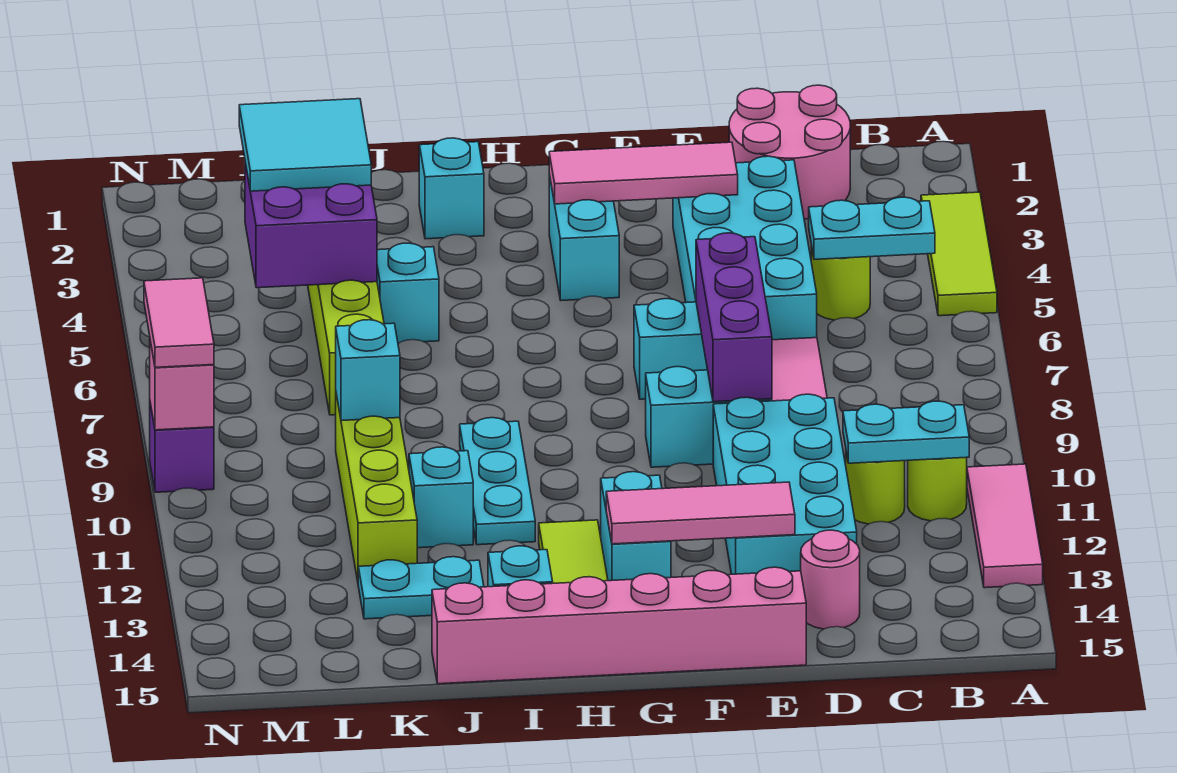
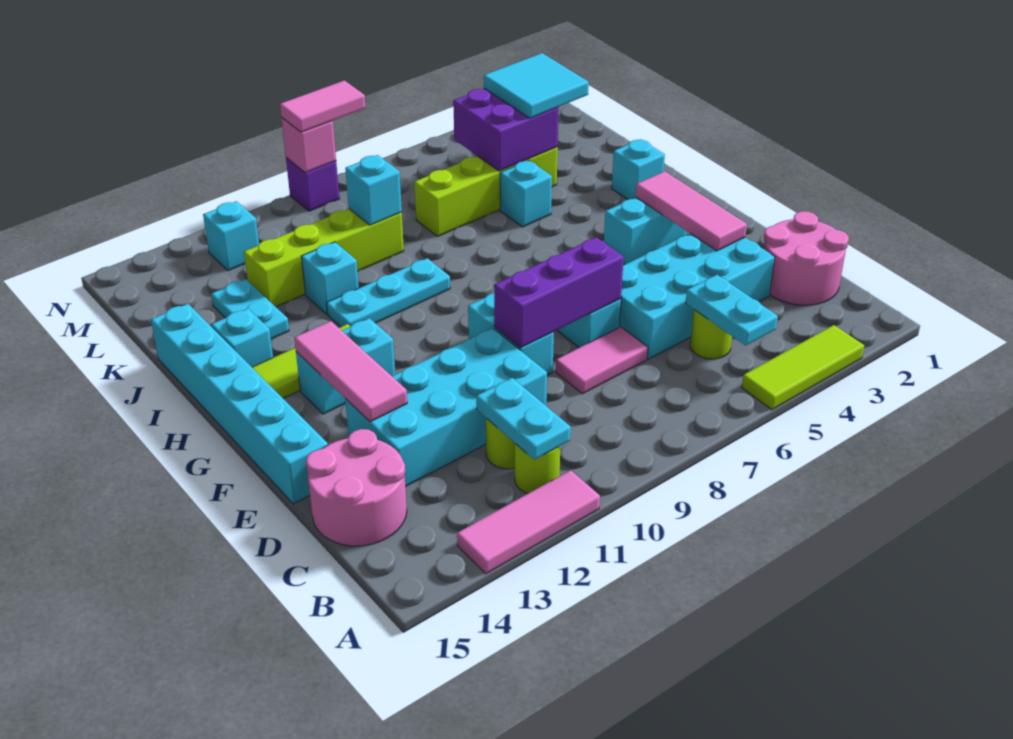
pink round brick D14 level 1 -> pink round brick C14:D15 level 1
pink brick E15:J15 level 1 -> cyan brick E15:J15 level 1
none -> cyan brick M12 level 1

